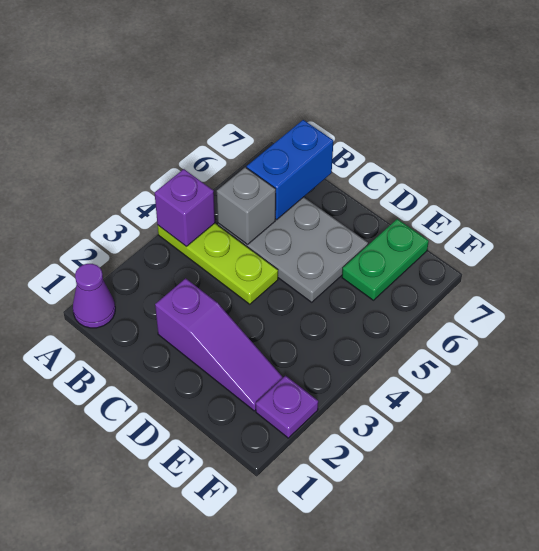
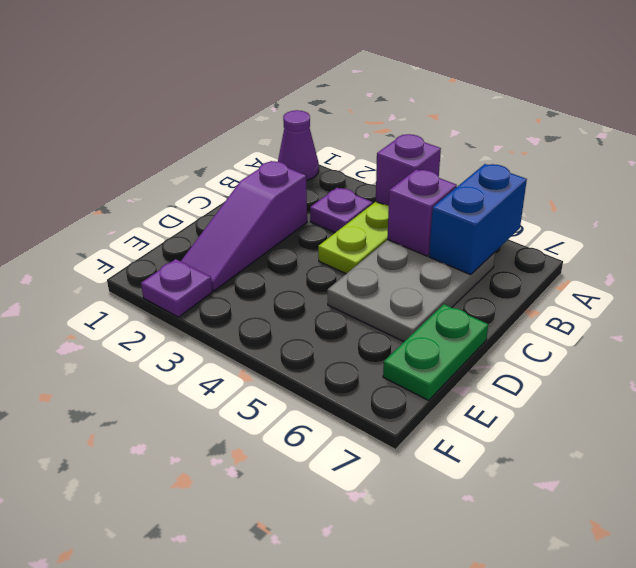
none -> purple plate B3 level 1
grey brick B5 level 2 -> purple brick B5 level 2
blue brick B6:B7 level 2 -> blue brick A6:B6 level 2
green plate E6:E7 level 1 -> green plate D7:E7 level 1

